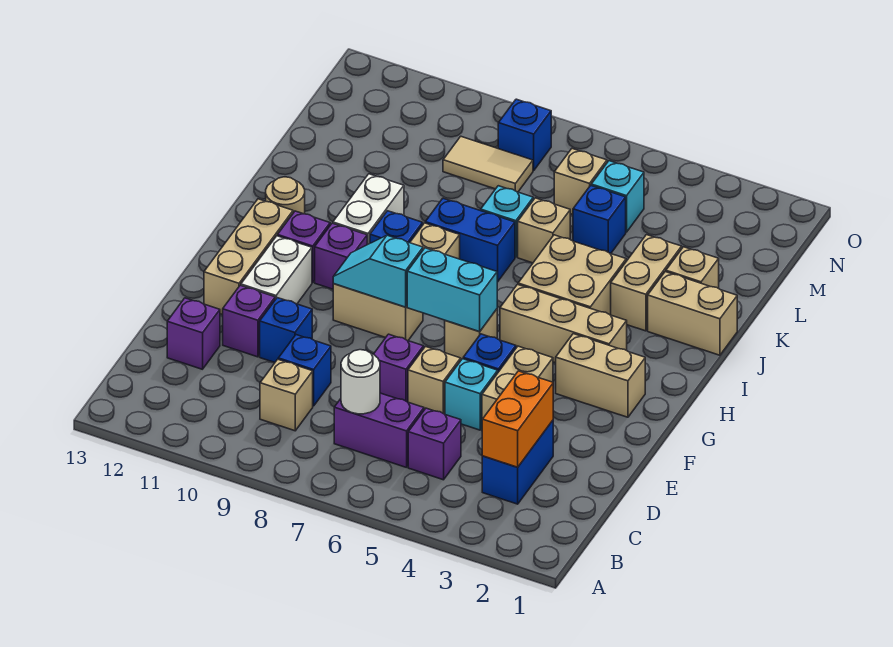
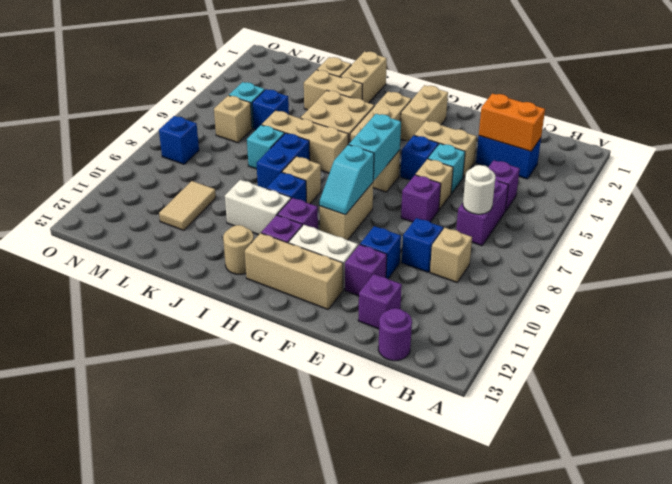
none -> purple round brick C13 level 1
tan brick K6 level 1 -> tan brick I6:K6 level 1
tan tile M8:M9 level 1 -> tan tile L10:L11 level 1

